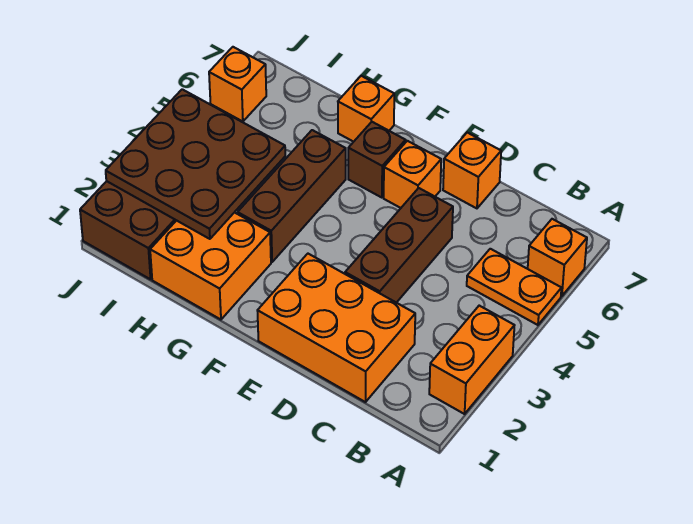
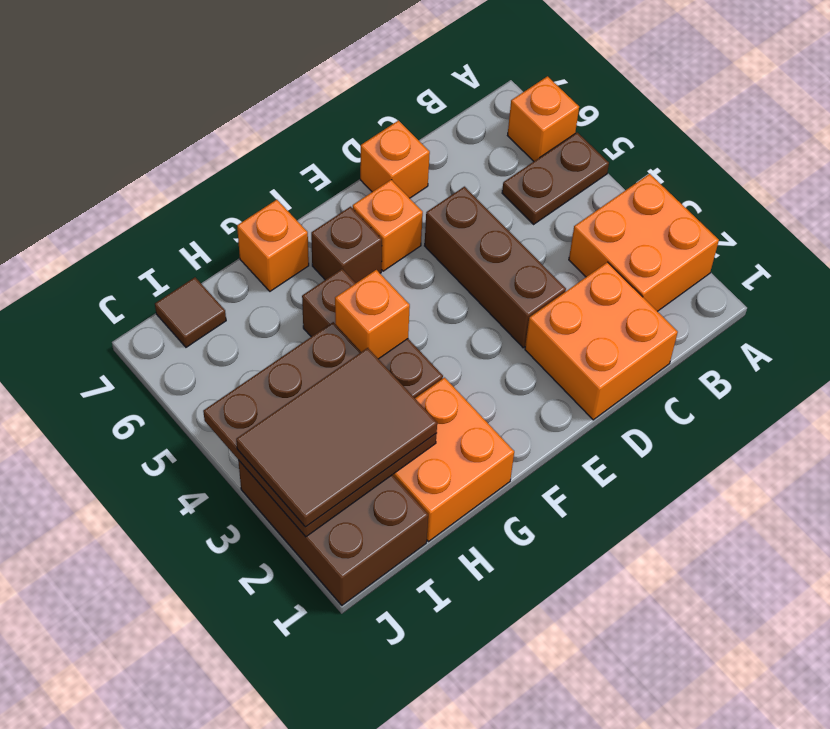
orange brick A2:A3 level 1 -> orange brick A2:B3 level 1
orange plate A5:B5 level 1 -> brown plate A5:B5 level 1
orange brick C1:E2 level 1 -> orange brick C1:D2 level 1
none -> brown tile H2:J3 level 3
none -> brown tile I7 level 1
orange brick J6 level 1 -> orange brick G4 level 2

